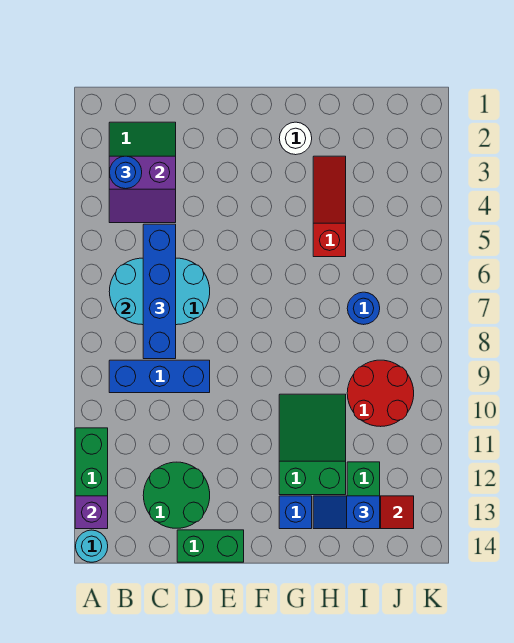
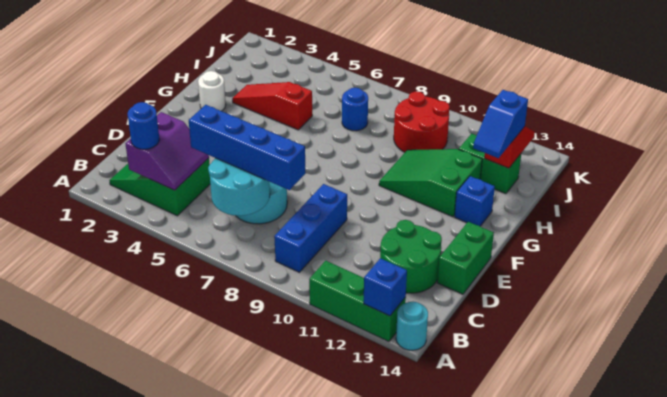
purple brick A13 level 2 -> blue brick A13 level 2

